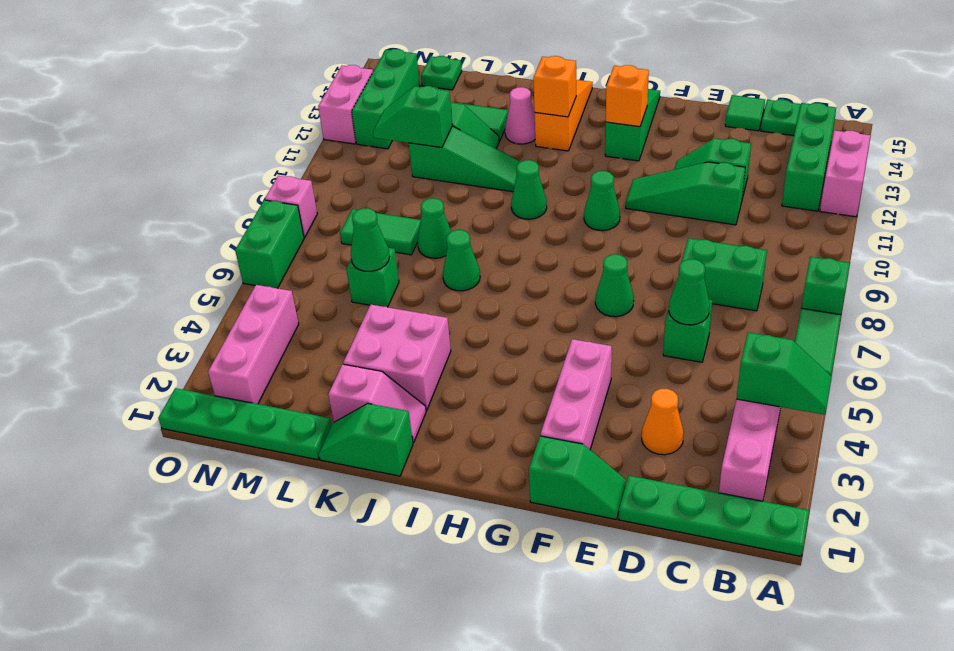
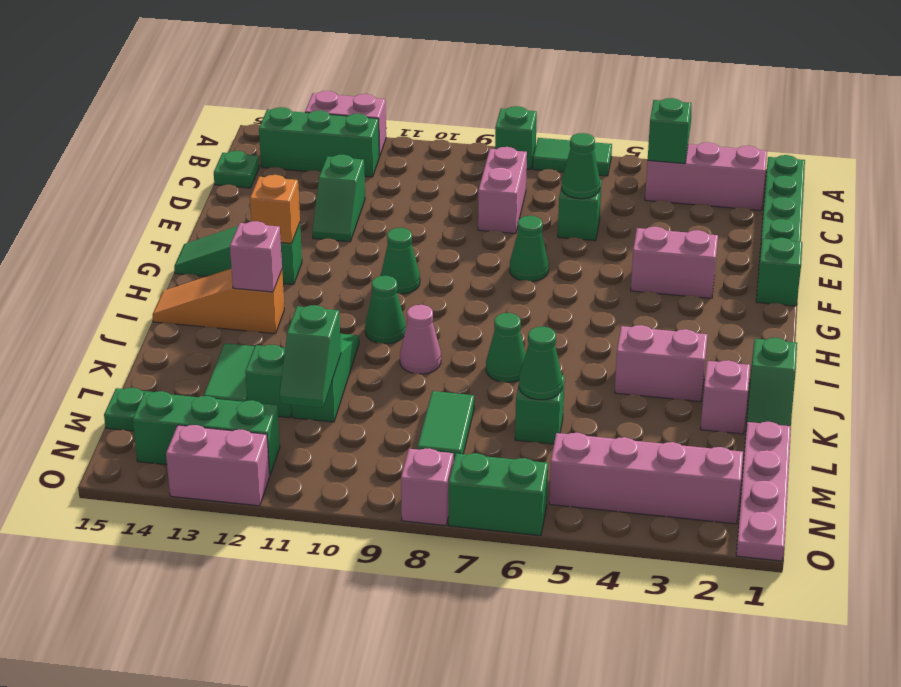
green brick C8:D8 level 1 -> pink brick C8:D8 level 1
orange cone D3 level 1 -> none
green slope D11:F11 level 1 top D -> none
green tile D15 level 1 -> none
pink brick F2:F4 level 1 -> pink brick F3:F4 level 1
orange brick I13 level 2 -> pink brick I13 level 2
pink brick J3:K4 level 1 -> pink brick J3:J4 level 1
pink cone J13 level 1 -> pink cone J9 level 1
green cone K8 level 1 -> none
green plate L1:O1 level 1 -> pink plate L1:O1 level 1
pink brick N2:N4 level 1 -> pink brick N2:N5 level 1

